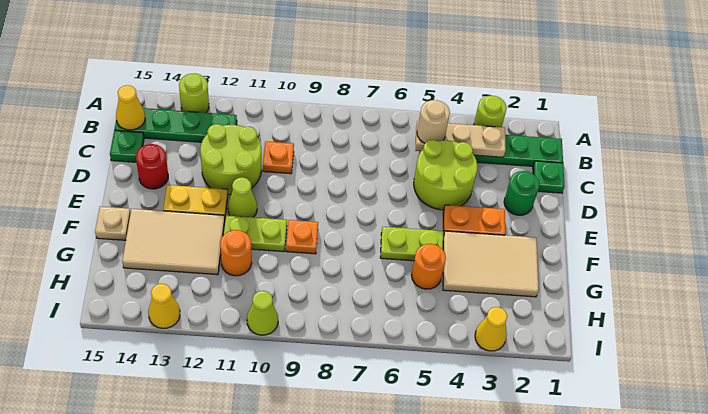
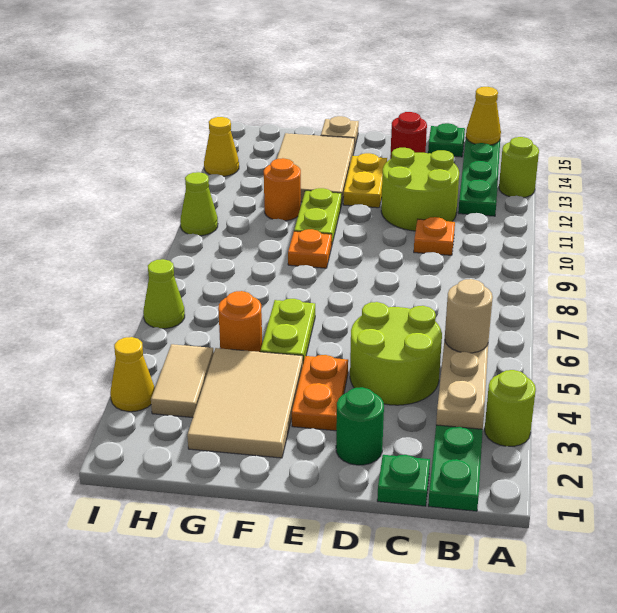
lime cone E11 level 1 -> lime cone I6 level 1
none -> tan tile H3:H4 level 1

